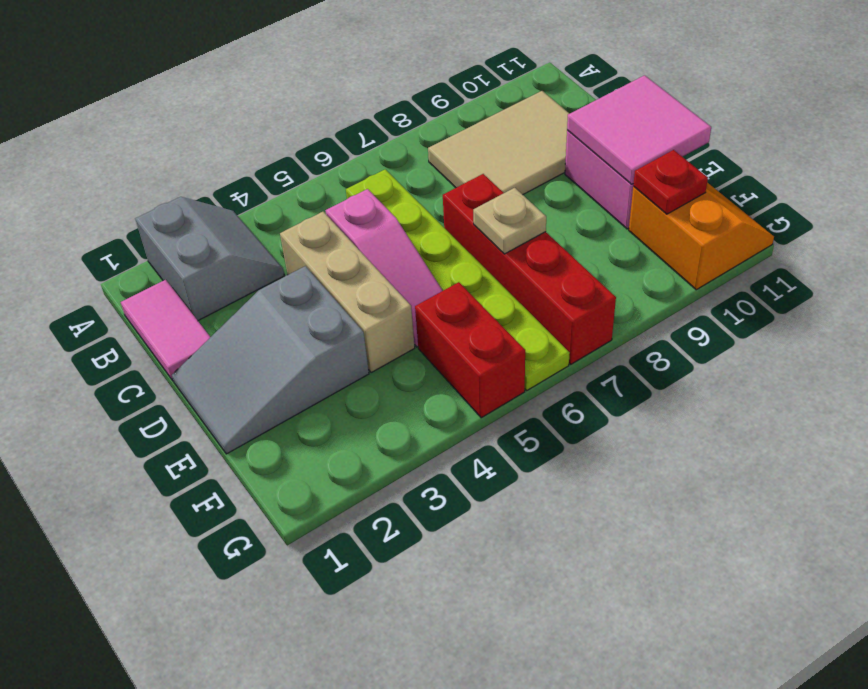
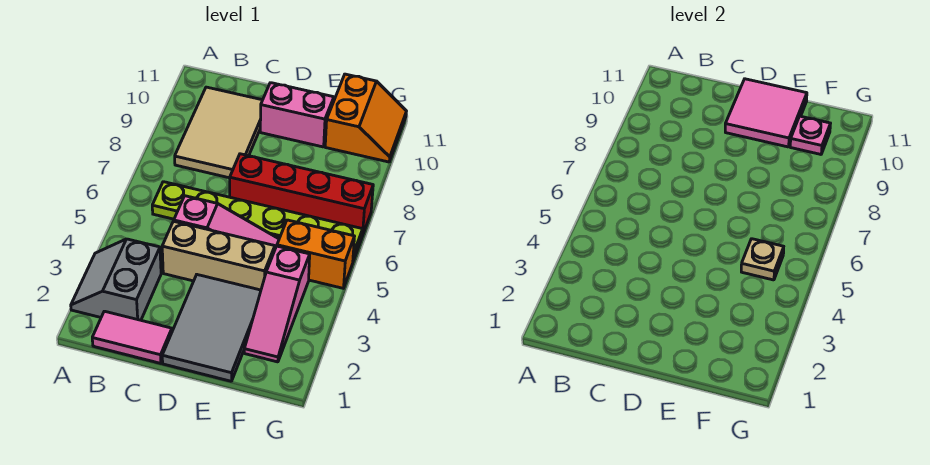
grey slope A2:B3 level 1 top 2 -> grey slope A2:B3 level 1 top B
grey slope D1:E3 level 1 top 3 -> grey tile D1:E3 level 1
tan plate E7 level 2 -> tan plate F5 level 2
none -> pink slope F2:F4 level 1 top 4
red brick F5:G5 level 1 -> orange brick F5:G5 level 1
orange slope F10:G11 level 1 top 10 -> orange slope F10:G11 level 1 top F
red plate F10 level 2 -> pink plate F10 level 2

